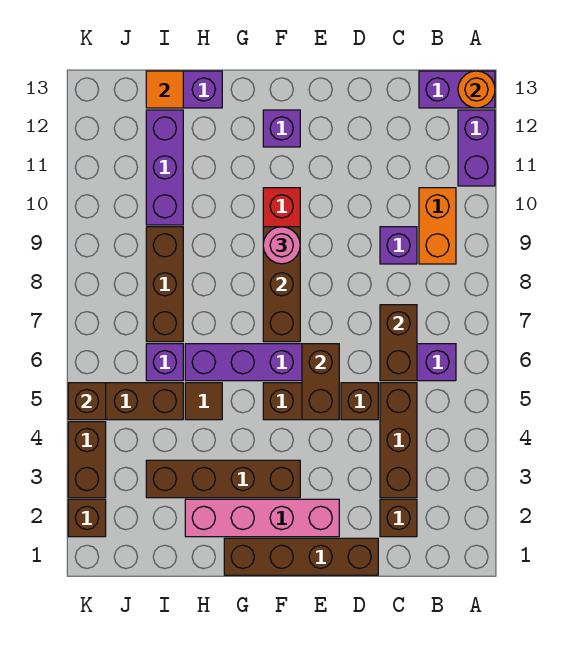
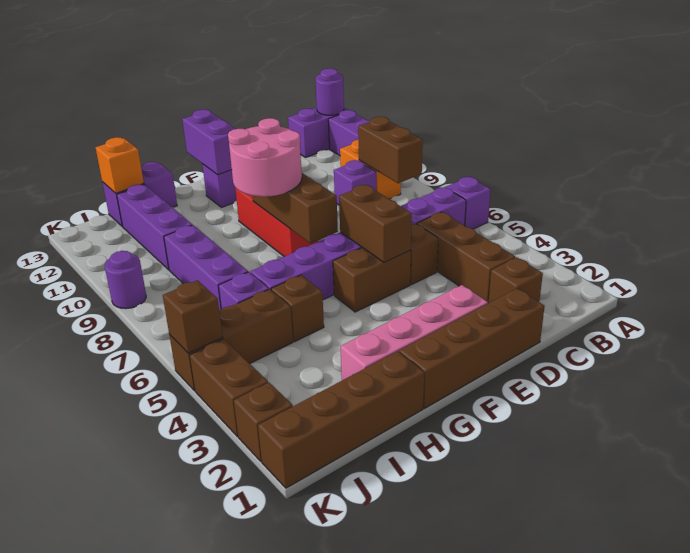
none -> purple brick A6 level 1
orange round brick A13 level 2 -> purple round brick A13 level 2
brown brick C6:C7 level 2 -> brown brick B8:B9 level 2
brown brick F3:I3 level 1 -> brown brick H1:K1 level 1
pink round brick F9 level 3 -> pink round brick F8:G9 level 3
none -> purple brick F12:F13 level 2
brown tile H5 level 1 -> brown brick H5 level 1
brown brick I7:I9 level 1 -> purple brick I7:I9 level 1
orange tile I13 level 2 -> orange brick I13 level 2
none -> purple round brick K9 level 1

